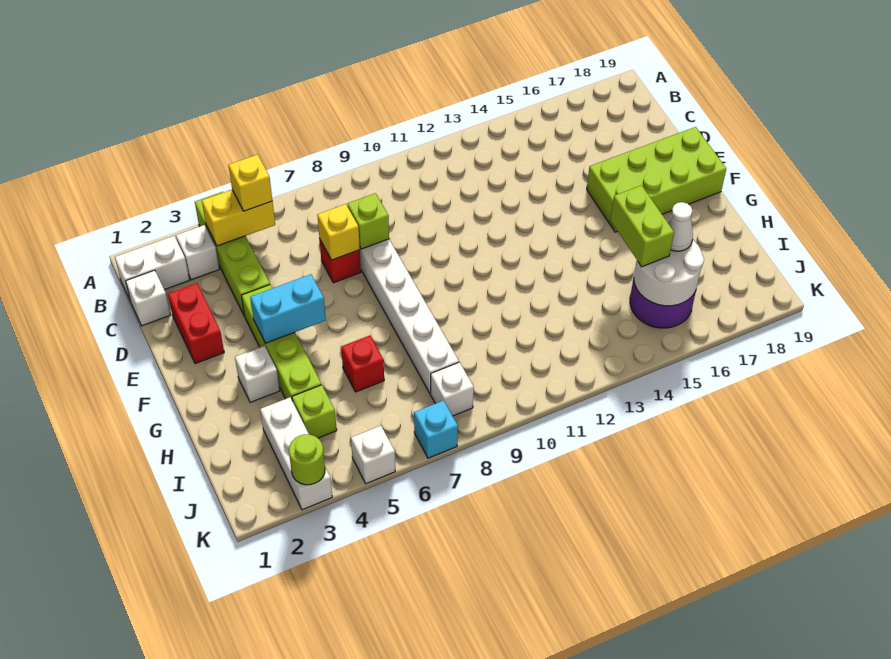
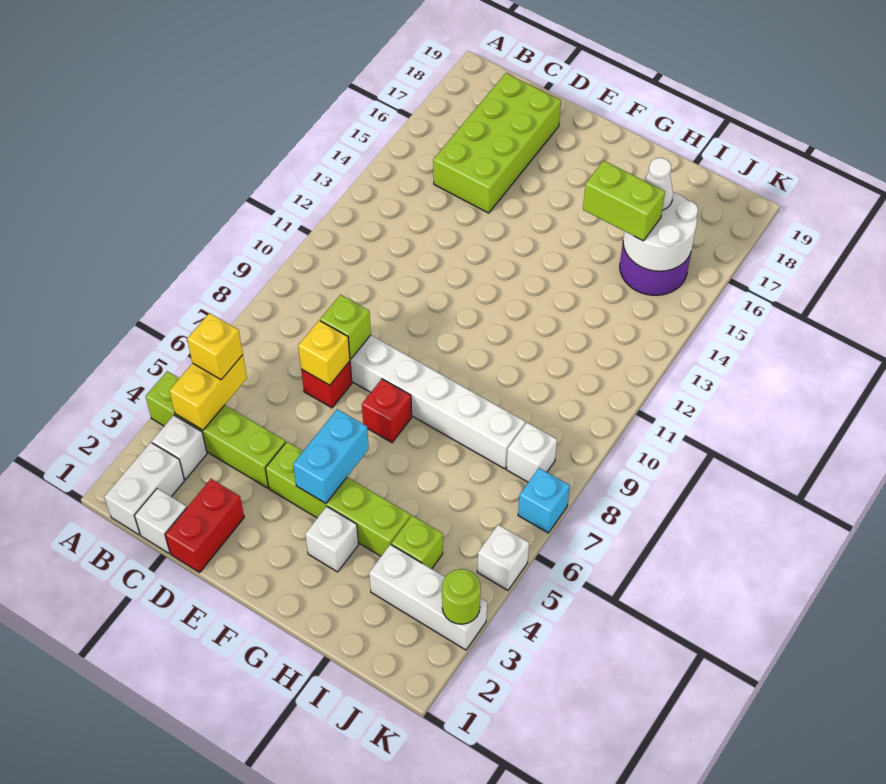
red brick D2:E2 level 1 -> red brick D1:D2 level 1
lime brick E16:F19 level 1 -> lime brick C15:D18 level 1
red brick H6 level 1 -> red brick F7 level 1

